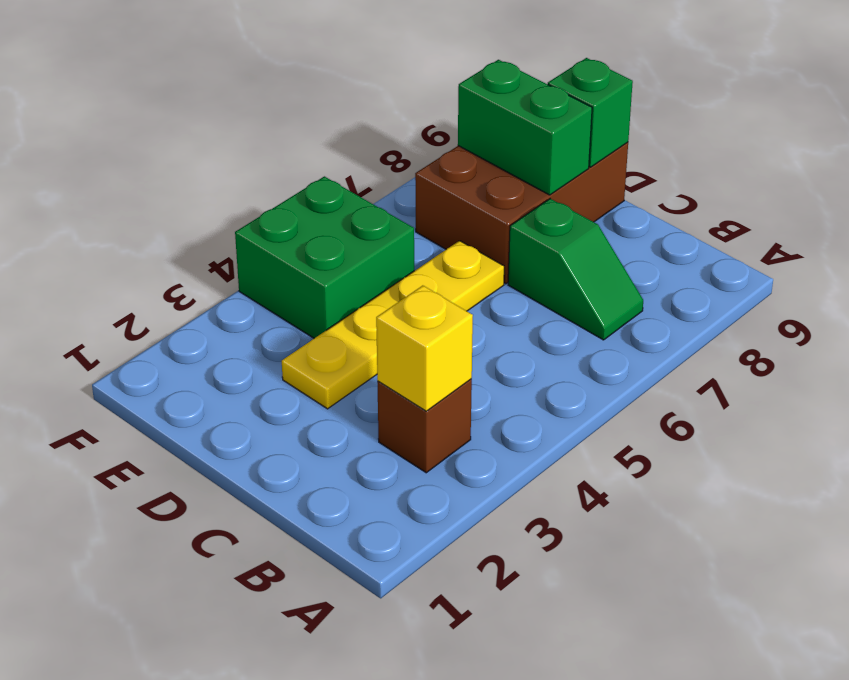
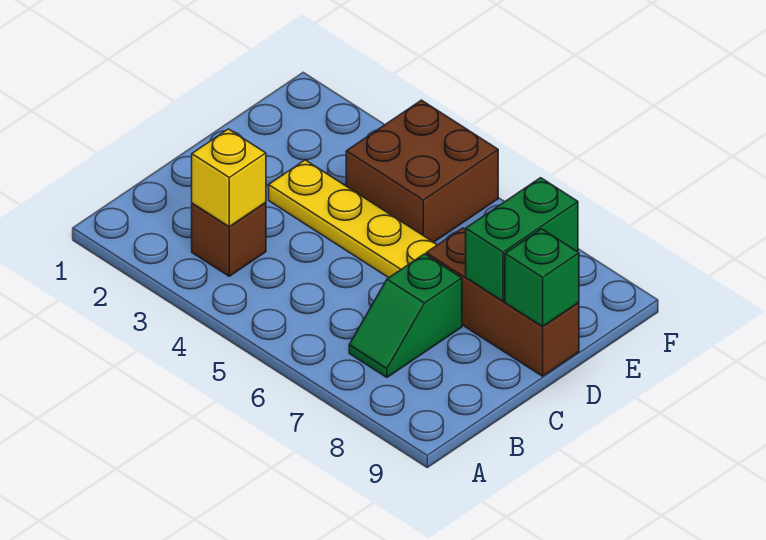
brown brick D7:E9 level 1 -> brown brick D7:D9 level 1
green brick E4:F5 level 1 -> brown brick E4:F5 level 1

